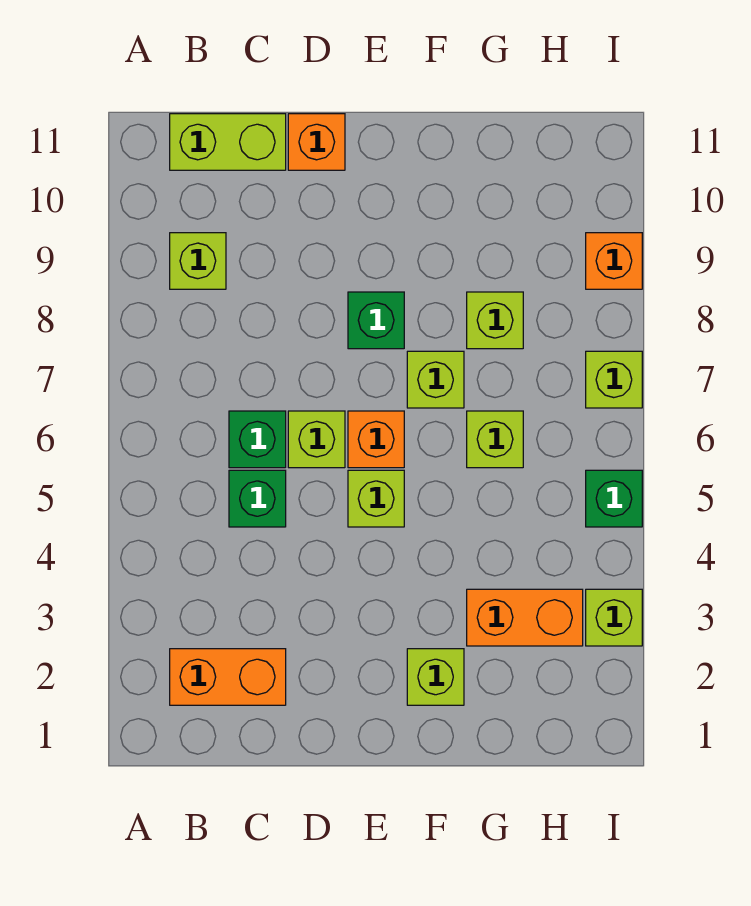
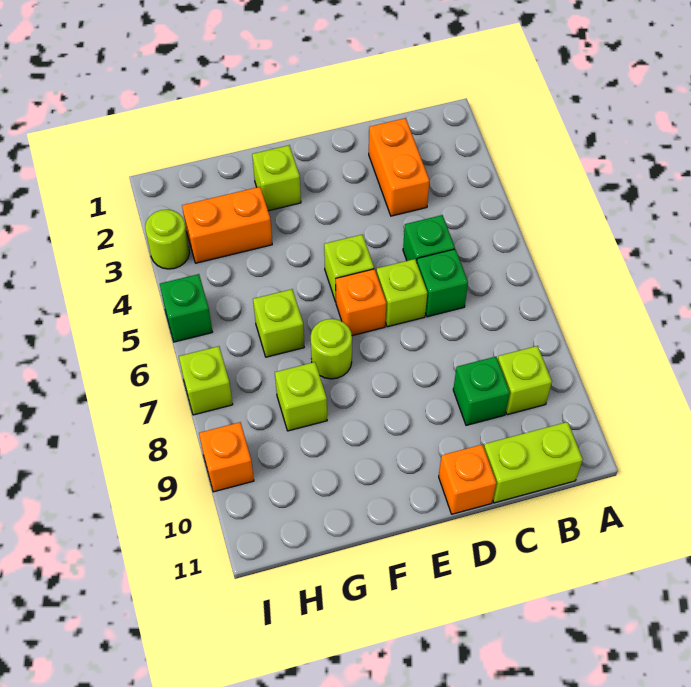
orange brick B2:C2 level 1 -> orange brick C2:C3 level 1
green brick E8 level 1 -> green brick C9 level 1
lime brick F7 level 1 -> lime round brick F7 level 1
lime brick I3 level 1 -> lime round brick I3 level 1

